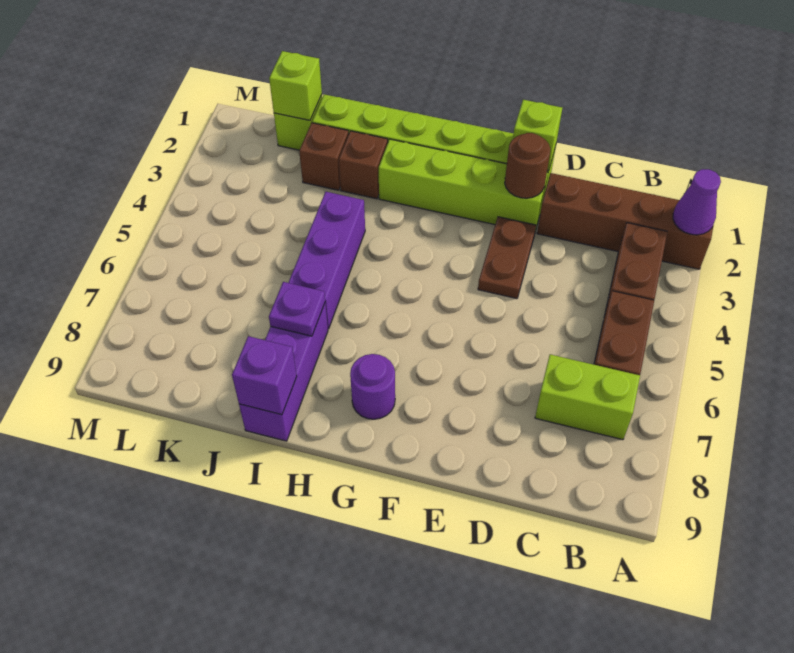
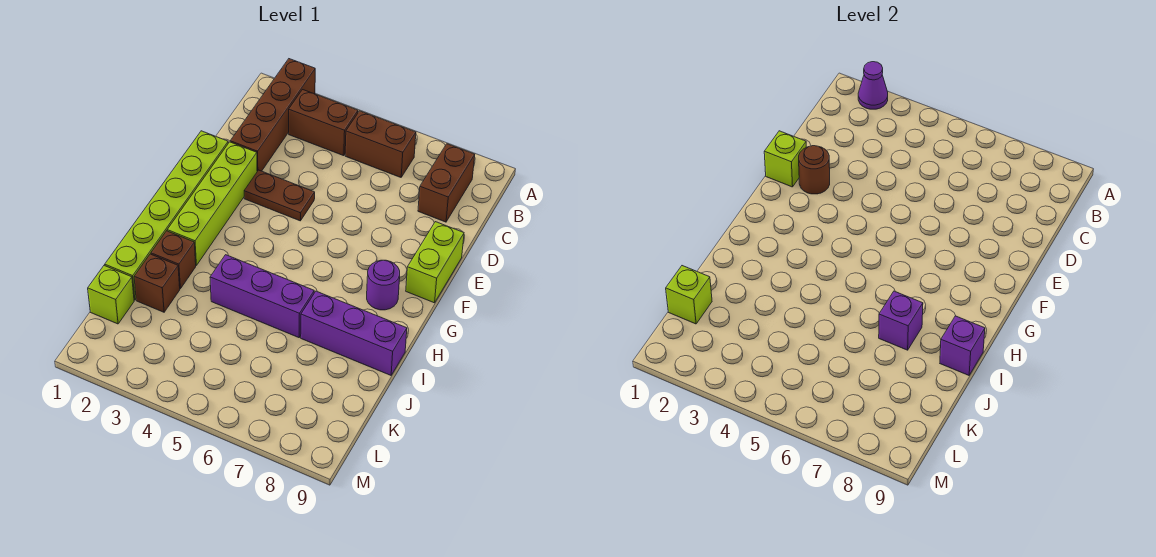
lime brick B7:C7 level 1 -> lime brick E9:F9 level 1
none -> brown brick B8:C8 level 1
purple plate I7 level 2 -> purple brick I7 level 2

